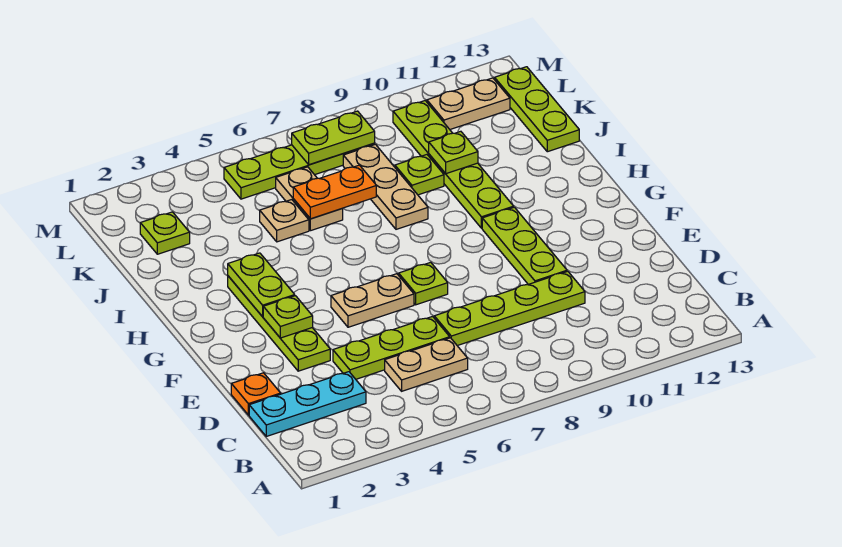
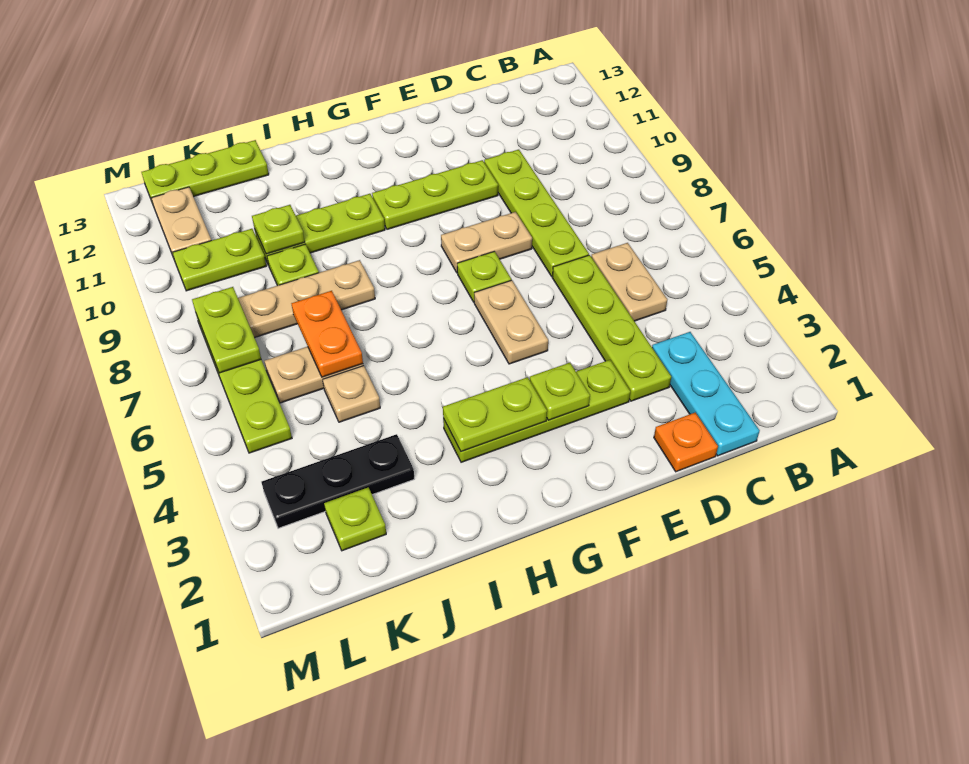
lime plate D4:D6 level 1 -> lime plate D3:D6 level 1
none -> tan plate E8:F8 level 1
none -> black plate J3:L3 level 1

